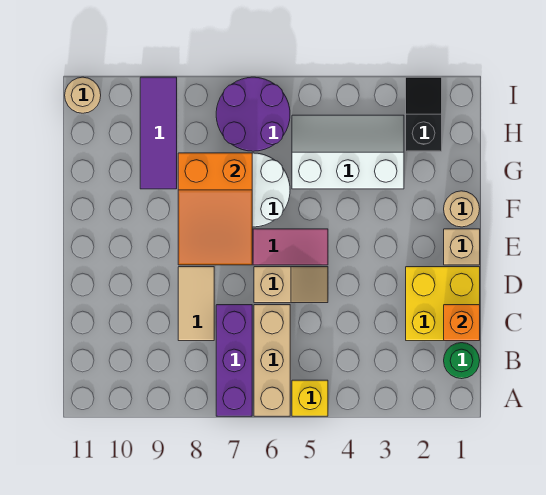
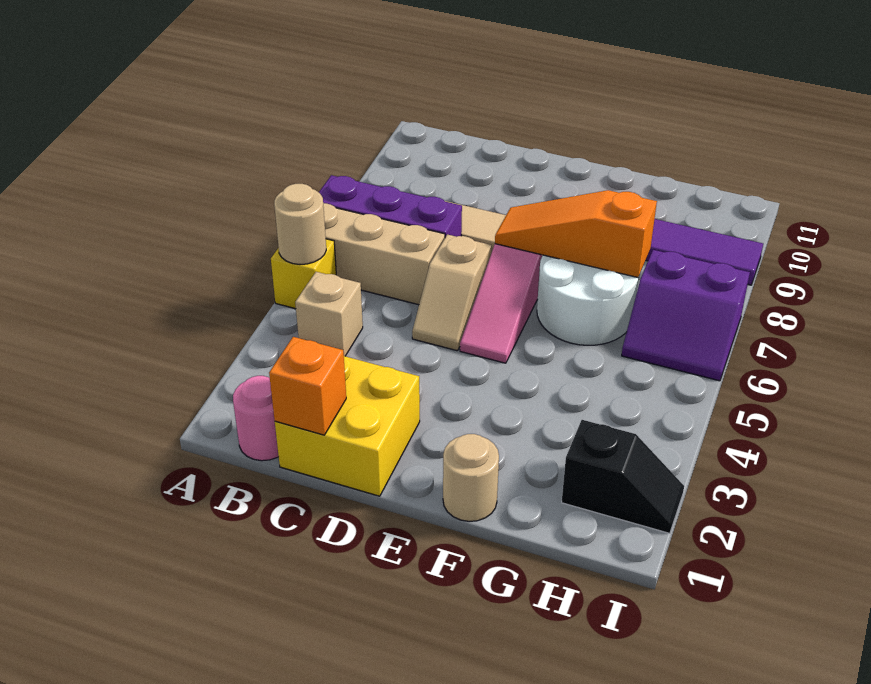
green round brick B1 level 1 -> pink round brick B1 level 1
tan brick E1 level 1 -> tan brick B4 level 1
orange slope E7:G8 level 2 top G -> orange slope E7:G7 level 2 top G
white slope G3:H5 level 1 top G -> none
purple round brick H6:I7 level 1 -> purple slope H6:I7 level 1 top 7
tan round brick I11 level 1 -> tan round brick A5 level 2

